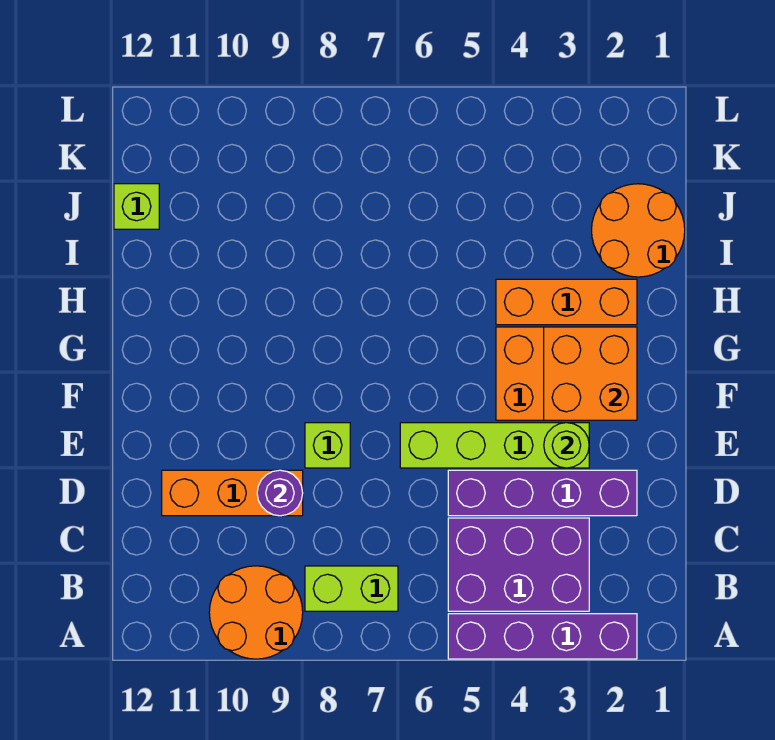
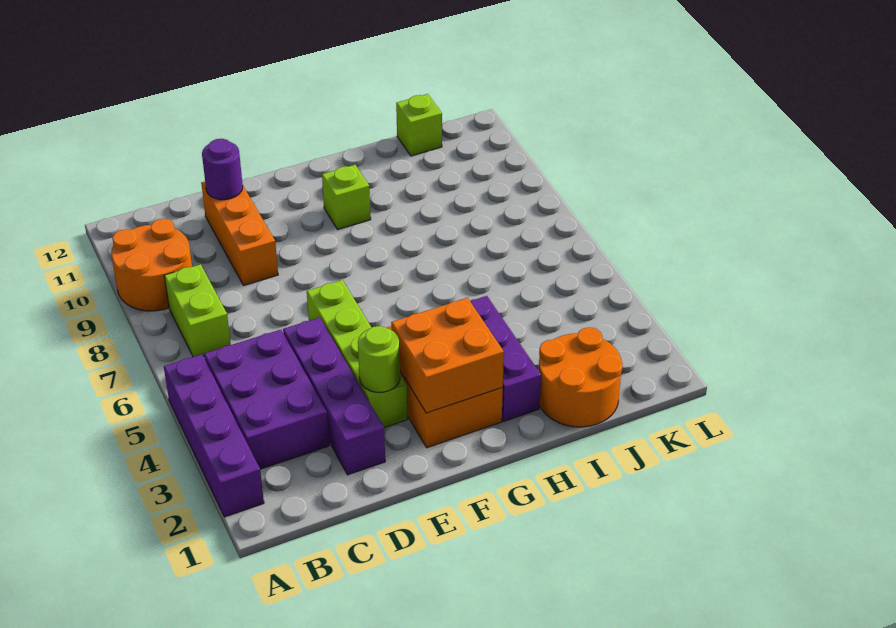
purple round brick D9 level 2 -> purple round brick D11 level 2
lime brick E8 level 1 -> lime brick G10 level 1
orange brick H2:H4 level 1 -> purple brick H2:H4 level 1

